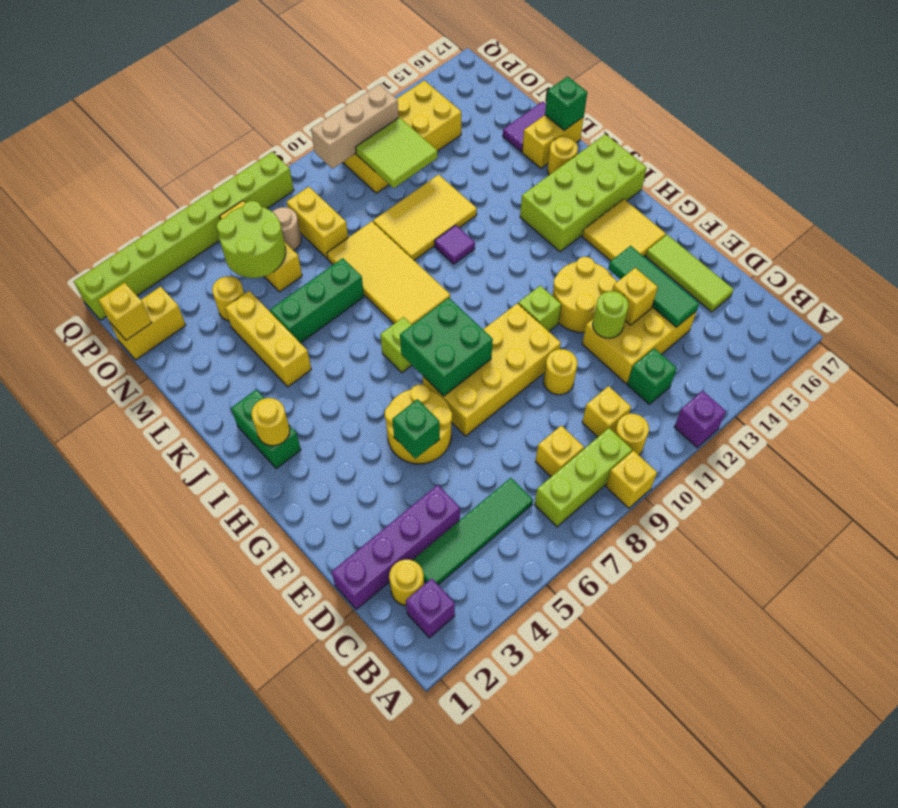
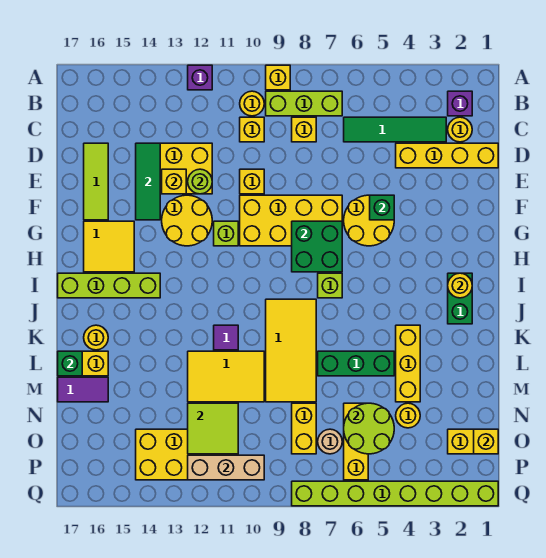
green brick C12 level 1 -> none
purple brick D1:D4 level 1 -> yellow brick D1:D4 level 1
yellow round brick E10 level 1 -> yellow brick E10 level 1
lime brick I14:J17 level 1 -> lime brick I14:I17 level 1

